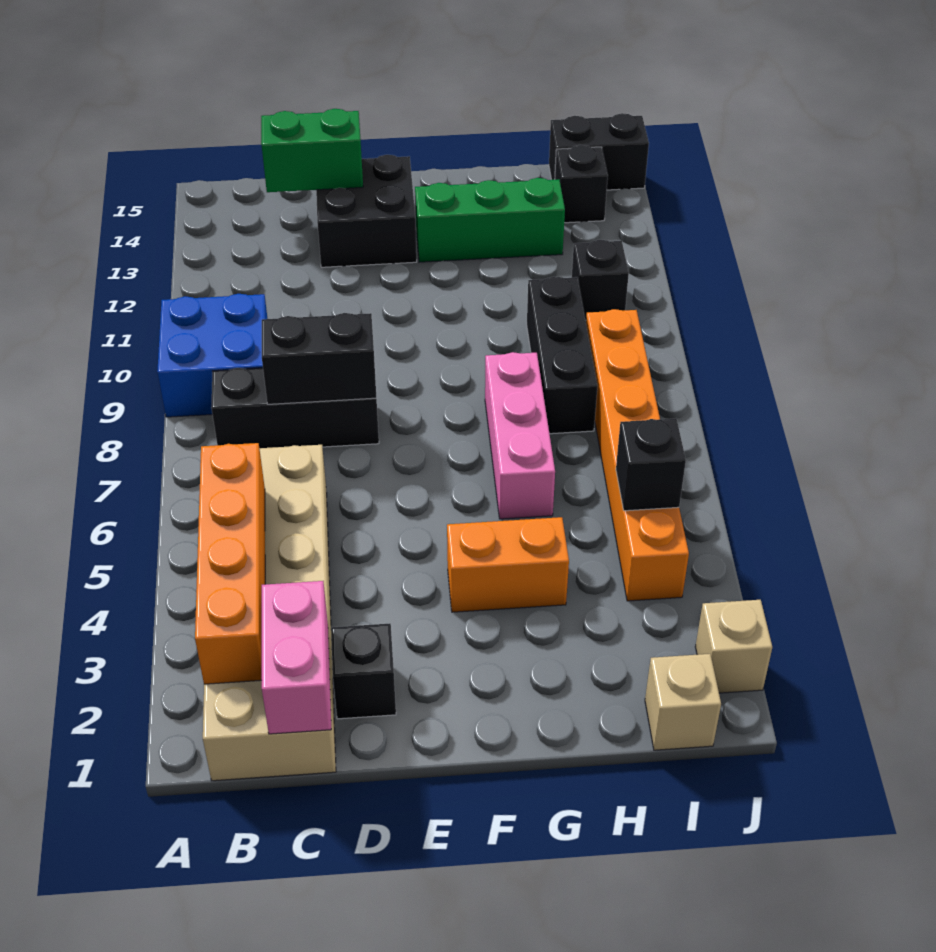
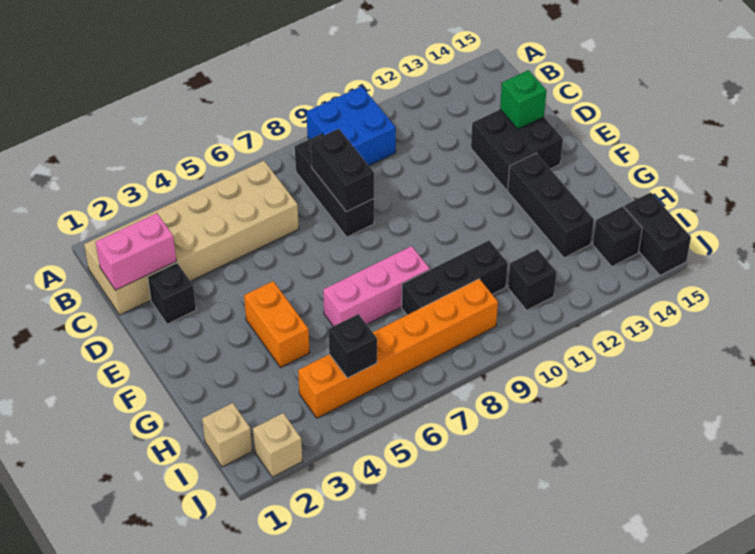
orange brick B2:B5 level 2 -> none
green brick C14:D14 level 2 -> green brick D14 level 2
green brick F13:H13 level 1 -> black brick F13:H13 level 1

